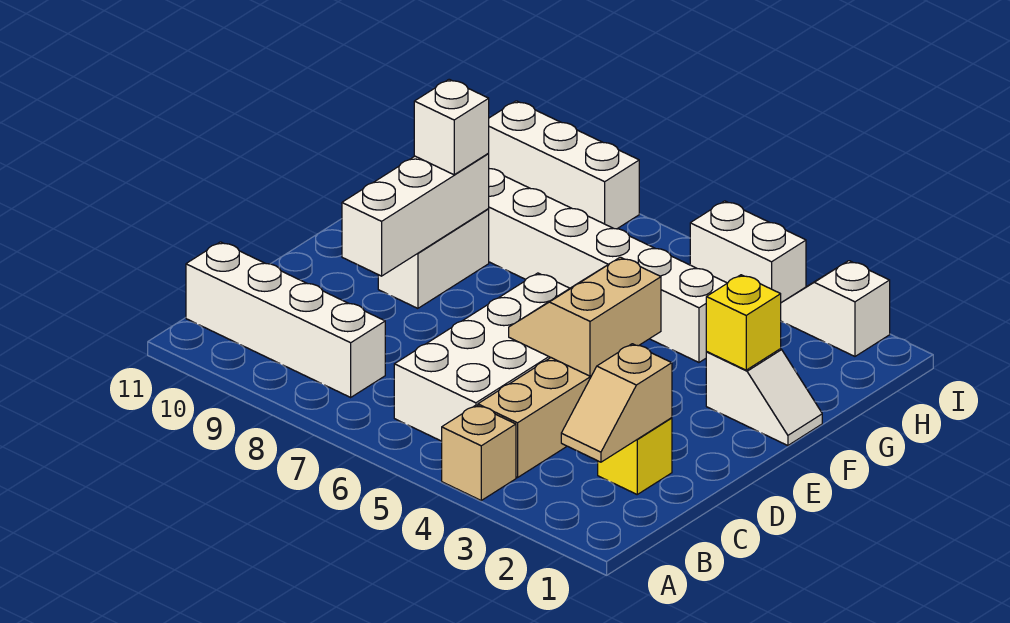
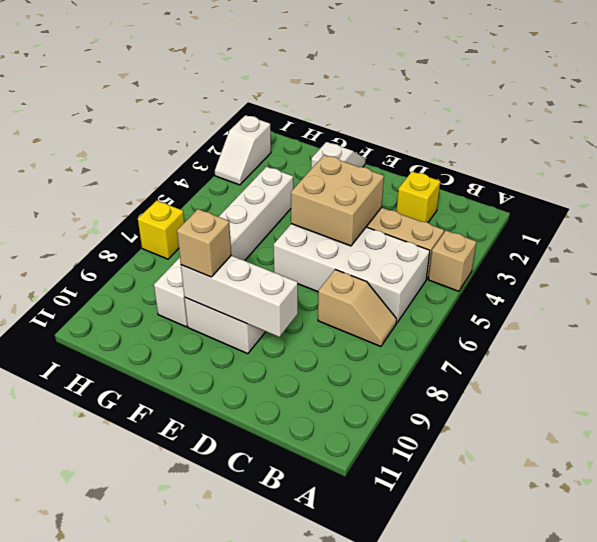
tan slope B2:C2 level 2 top C -> tan slope B7:C7 level 1 top C
white brick B8:B11 level 1 -> none
tan slope D4:E5 level 2 top 4 -> tan brick D4:E5 level 2
yellow brick F2 level 2 -> yellow brick I7 level 1
white brick F9 level 3 -> tan brick F9 level 3
white brick I4:I5 level 1 -> none
white brick I8:I10 level 1 -> none

